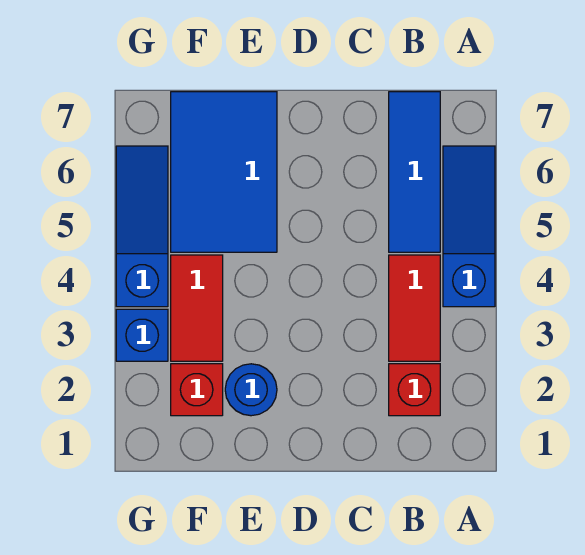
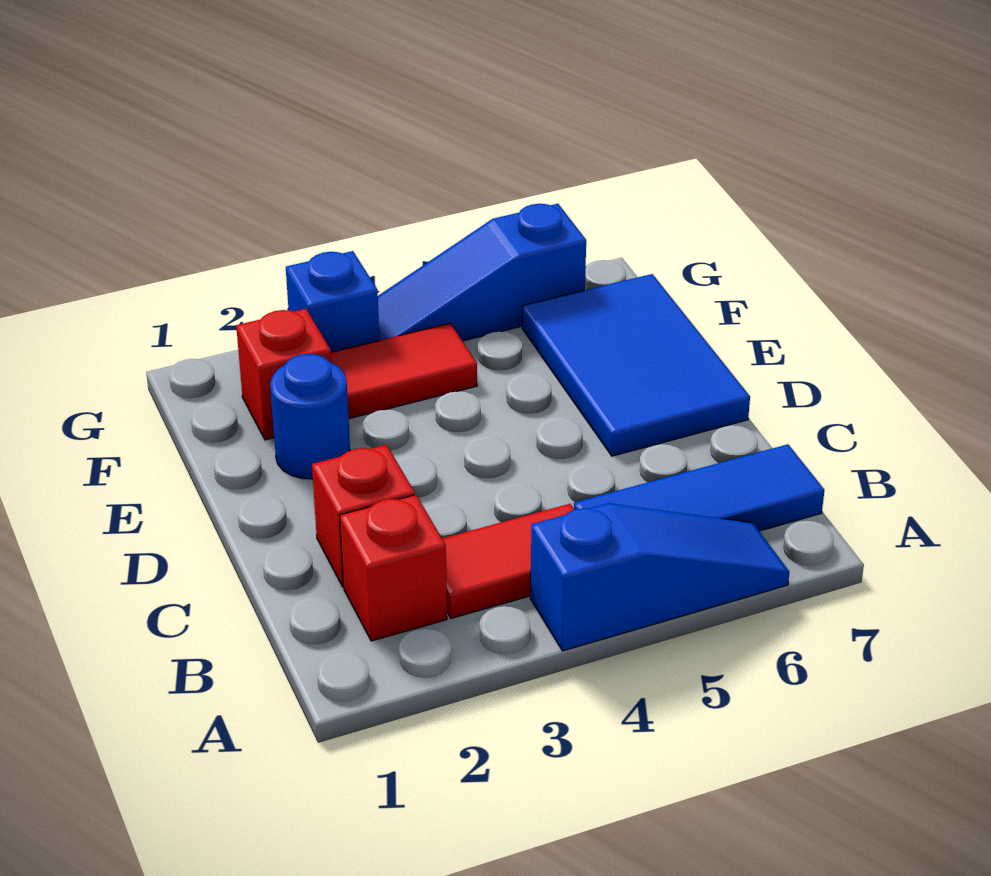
none -> red brick C2 level 1
blue tile E5:F7 level 1 -> blue tile D6:F7 level 1
blue slope G4:G6 level 1 top 4 -> blue slope G4:G6 level 1 top 6

